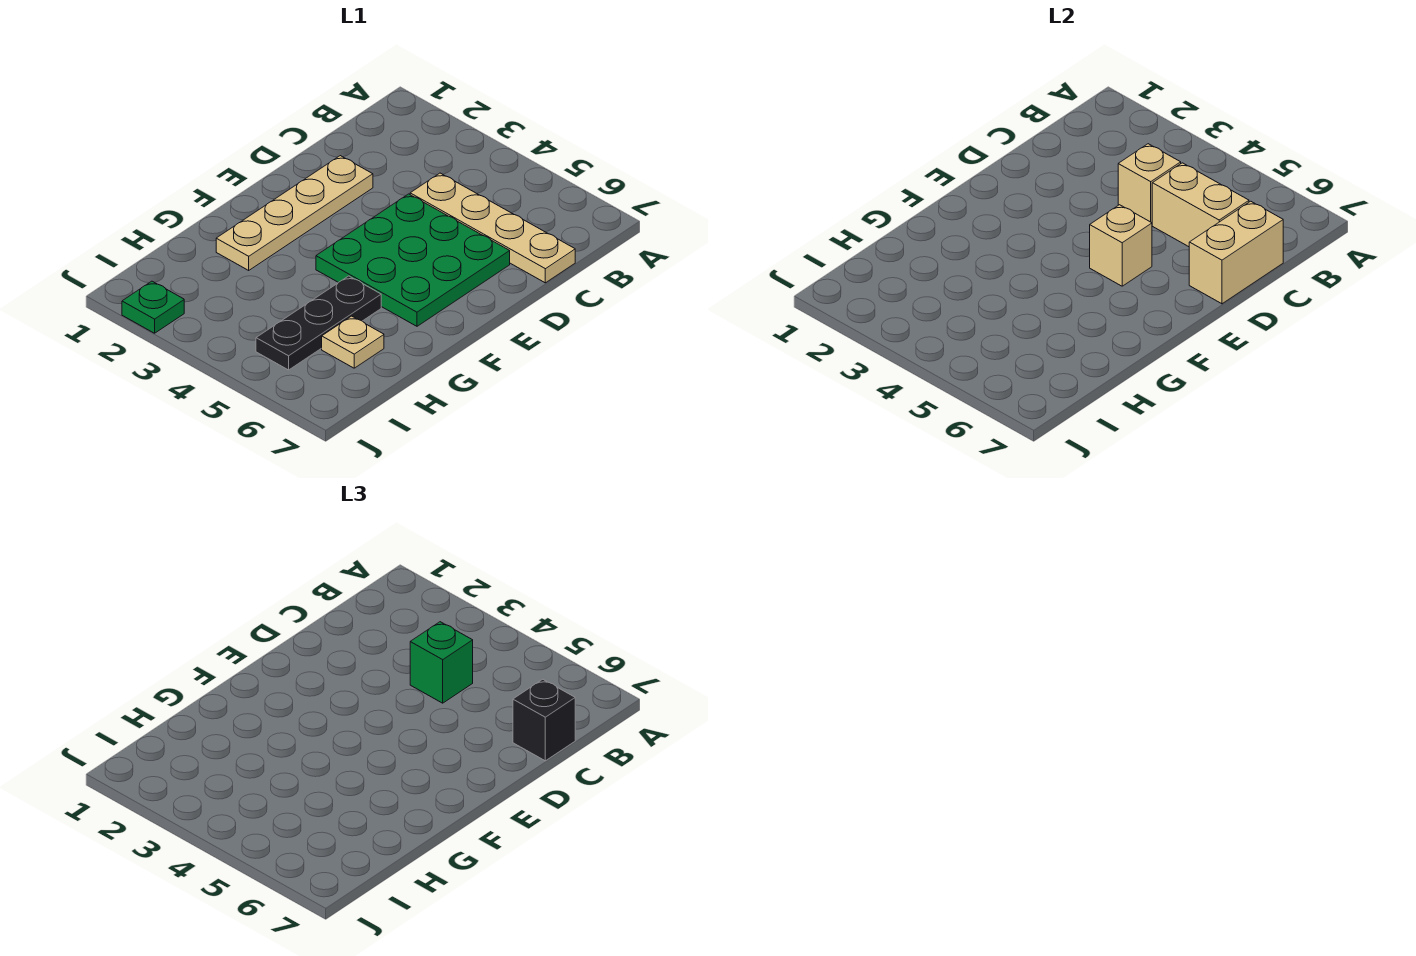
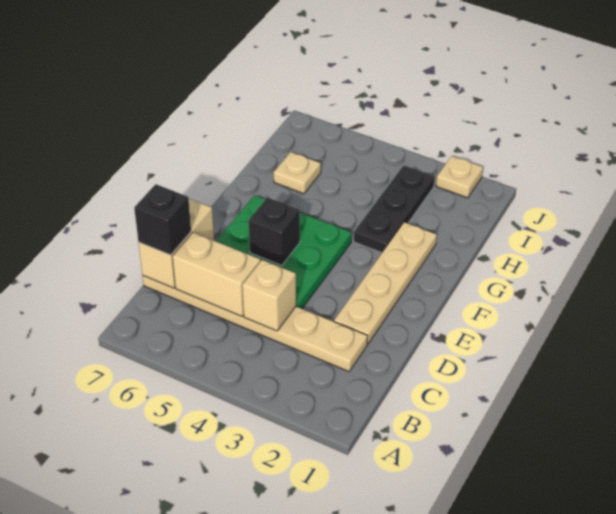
tan plate C4:C7 level 1 -> tan plate C2:C7 level 1
green brick C4 level 3 -> none
tan brick E5 level 2 -> black brick E5 level 2
black plate G5:I5 level 1 -> black plate G3:I3 level 1
green plate J2 level 1 -> tan plate J2 level 1

